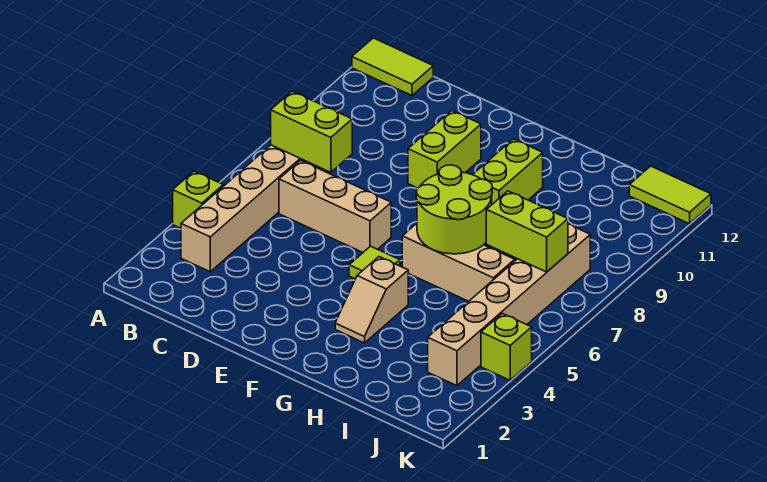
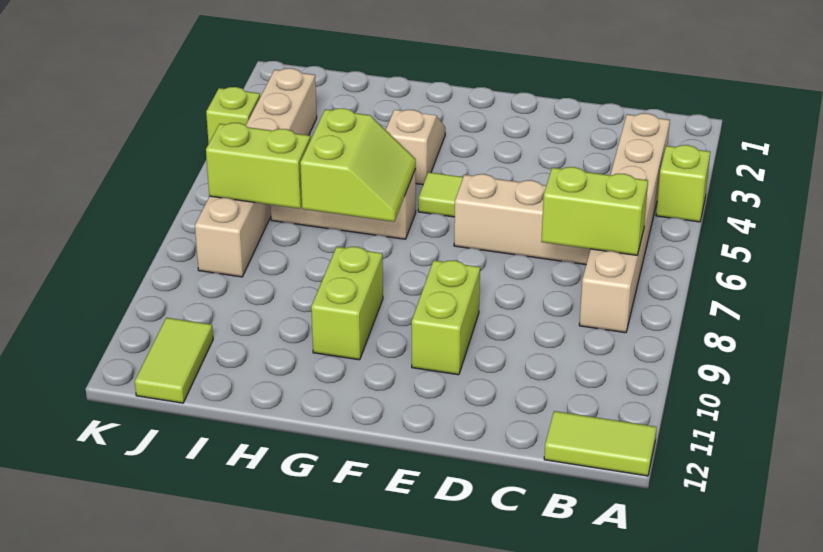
lime round brick G6:H7 level 2 -> lime slope G6:H7 level 2 top H
lime tile J12:K12 level 1 -> lime tile J11:J12 level 1

